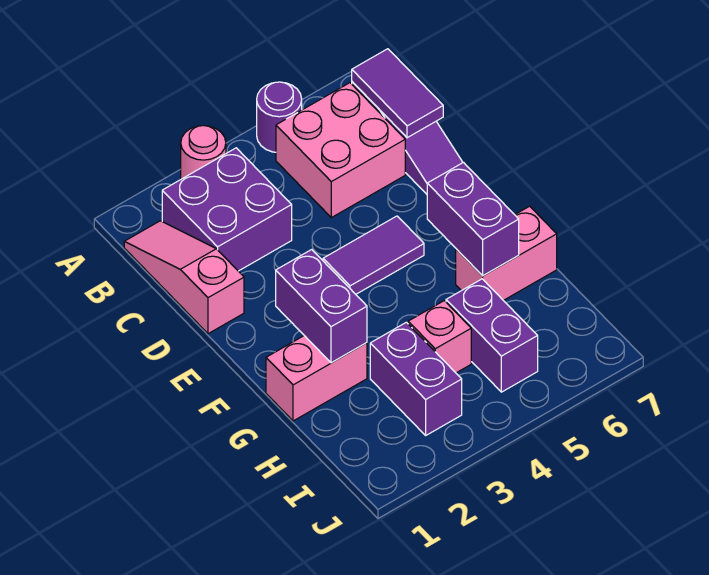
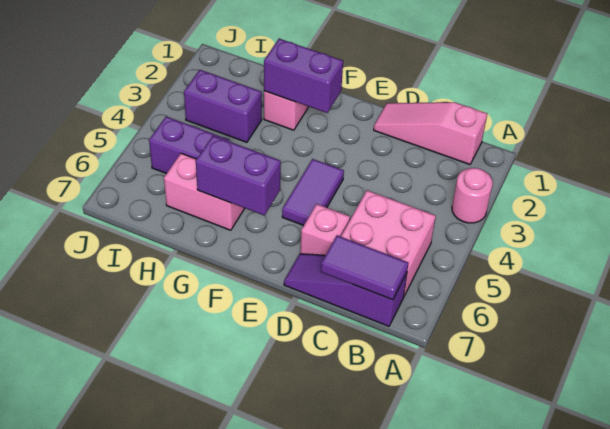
purple round brick A5 level 1 -> none
pink slope B1:D1 level 1 top D -> pink slope B1:D1 level 1 top B
purple brick B2:C3 level 1 -> none
pink brick G6:G7 level 1 -> pink brick G6:H6 level 1
pink brick H4 level 1 -> pink brick D6 level 1

